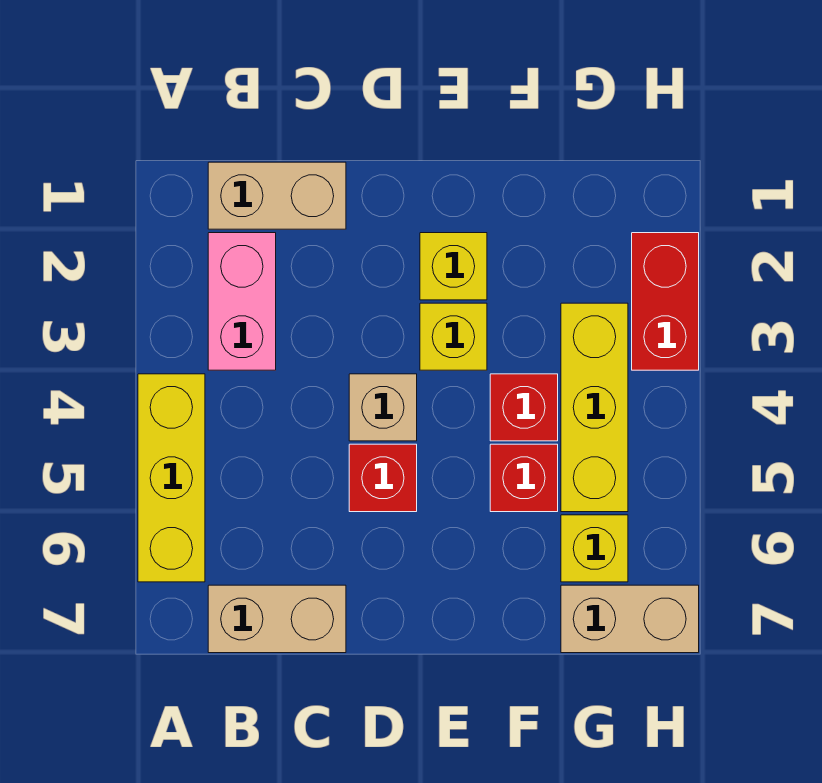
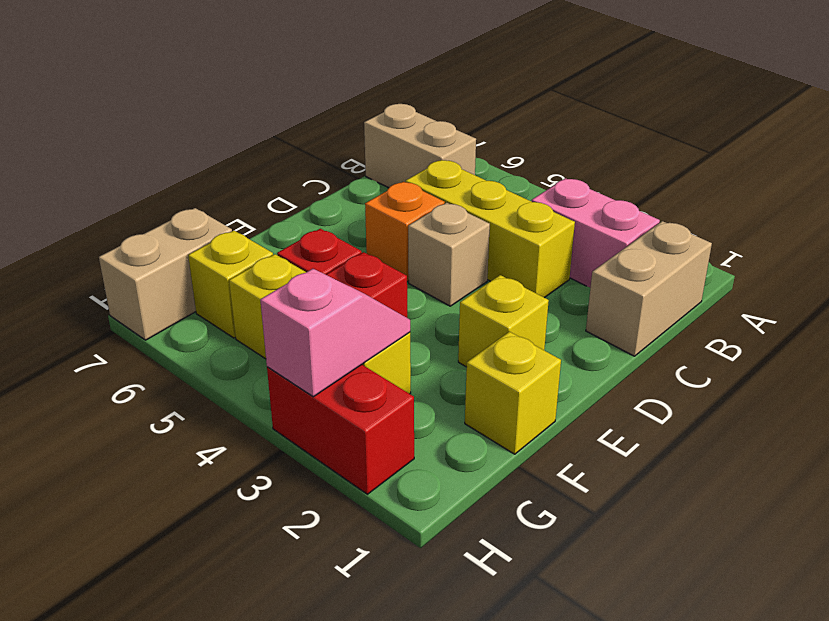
yellow brick A4:A6 level 1 -> yellow brick C3:C5 level 1
tan brick B7:C7 level 1 -> tan brick B6:B7 level 1
red brick D5 level 1 -> orange brick D5 level 1
yellow brick E3 level 1 -> yellow brick F1 level 1
none -> pink slope G3:H3 level 2 top H

